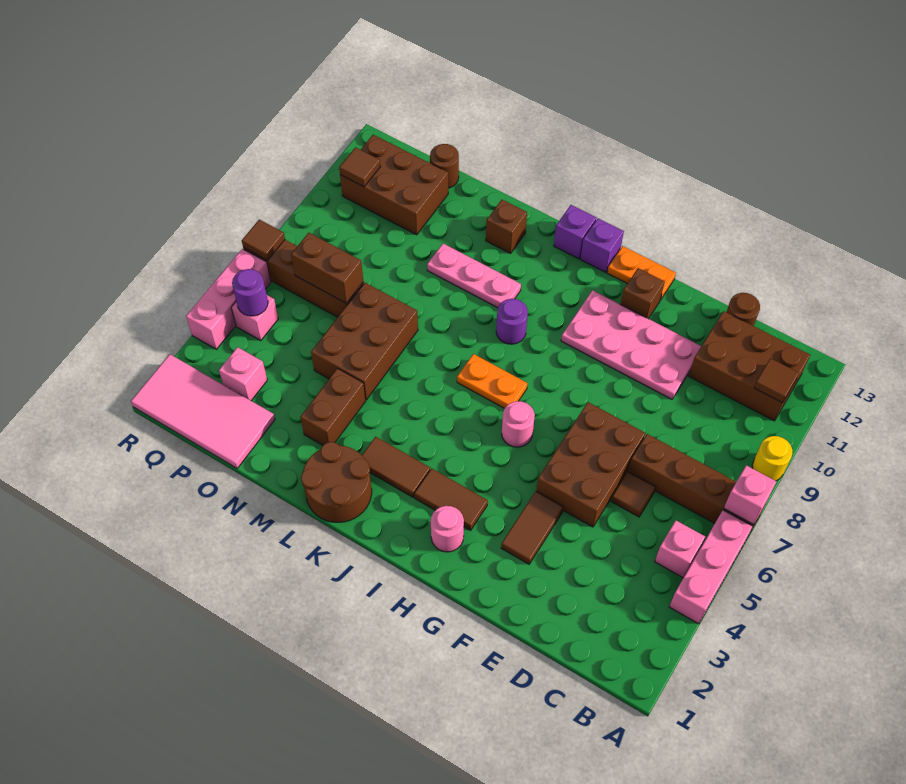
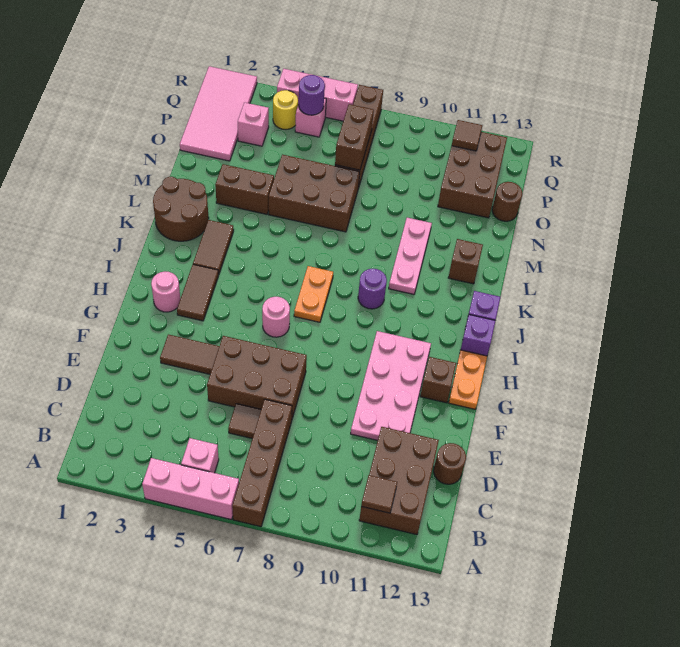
pink brick A7 level 2 -> none
yellow round brick A9 level 1 -> yellow round brick Q4 level 1
brown tile R7 level 2 -> none

